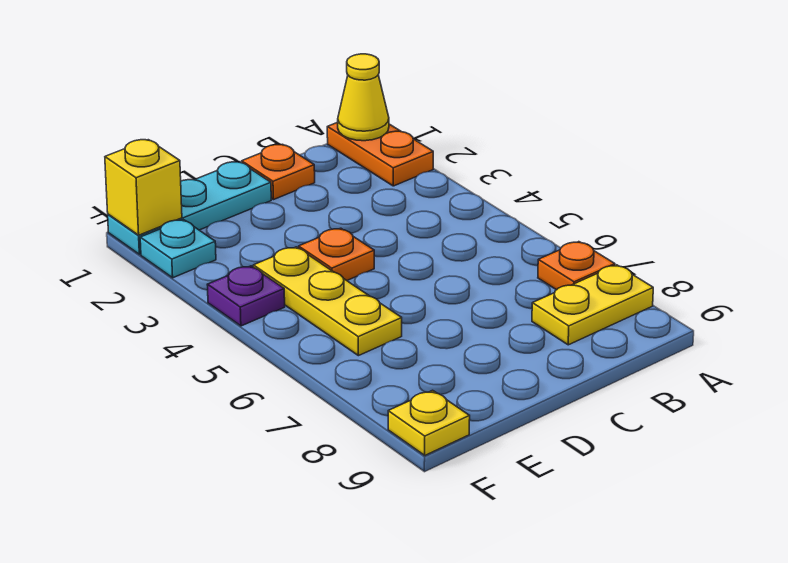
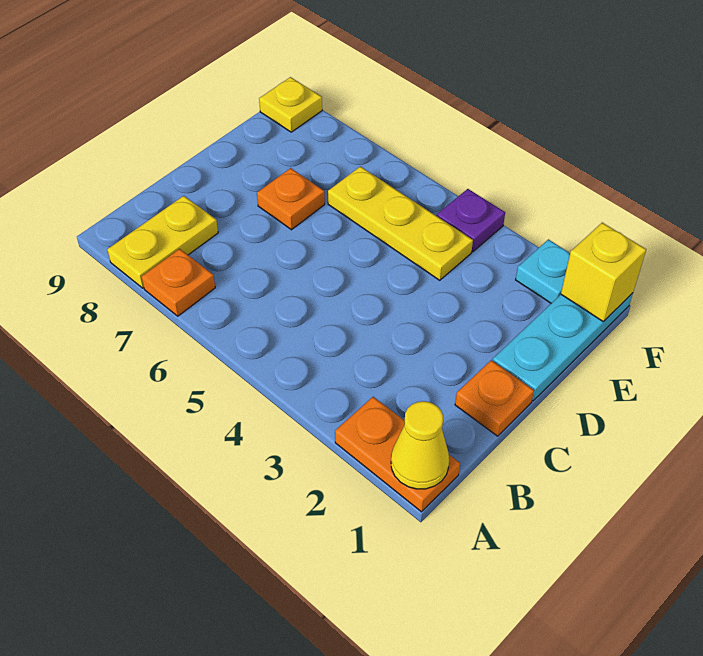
orange plate D4 level 1 -> orange plate D7 level 1

